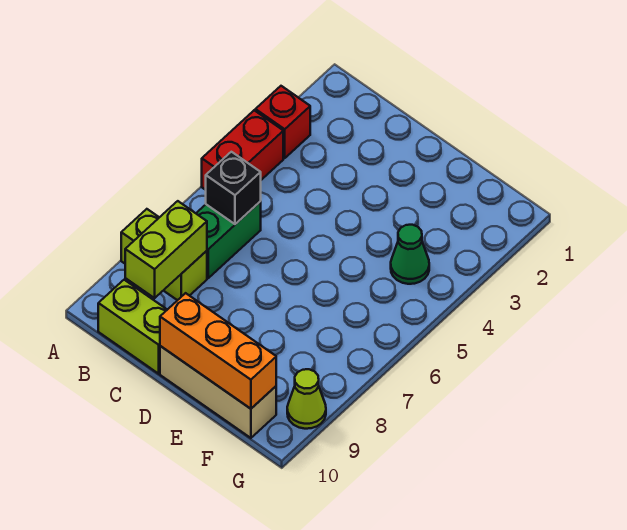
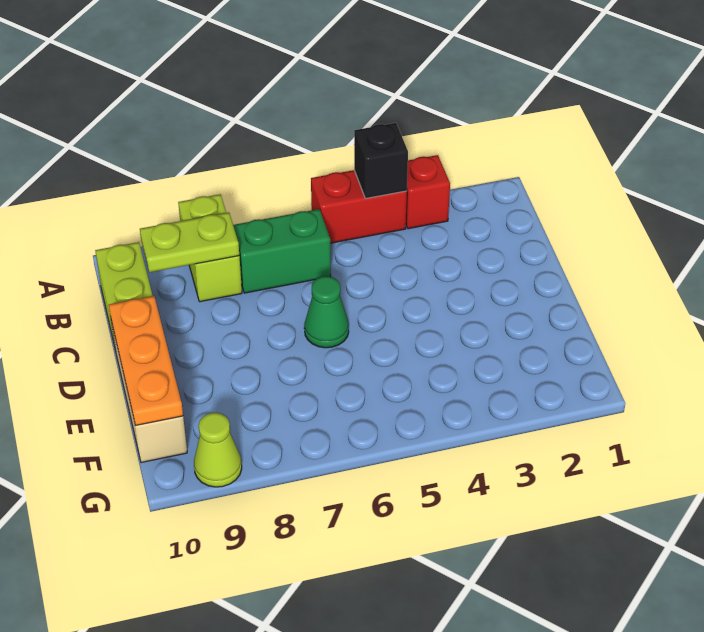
black brick B6 level 2 -> black brick A4 level 2
lime brick B8:B9 level 2 -> lime plate B8:B9 level 2
orange brick D10:F10 level 2 -> orange plate D10:F10 level 2
green cone F4 level 1 -> green cone D6 level 1

